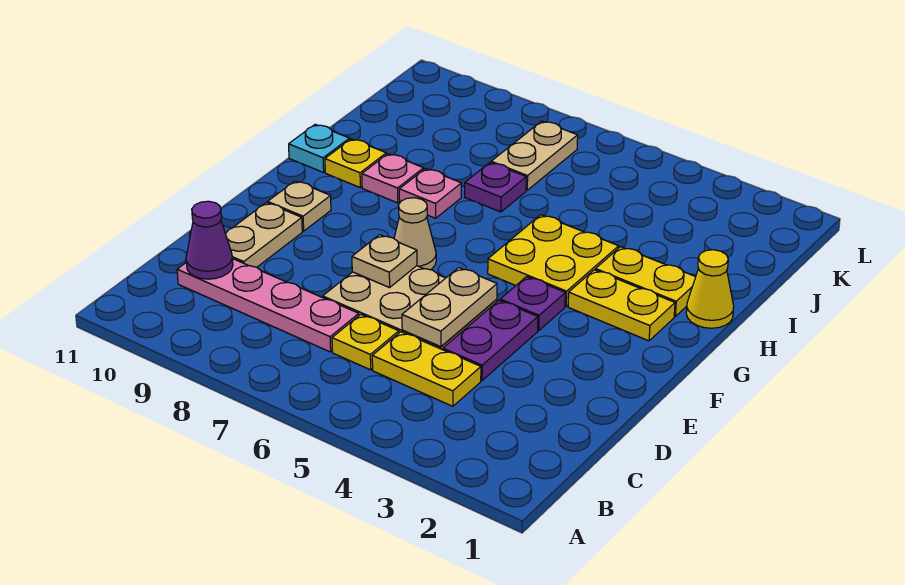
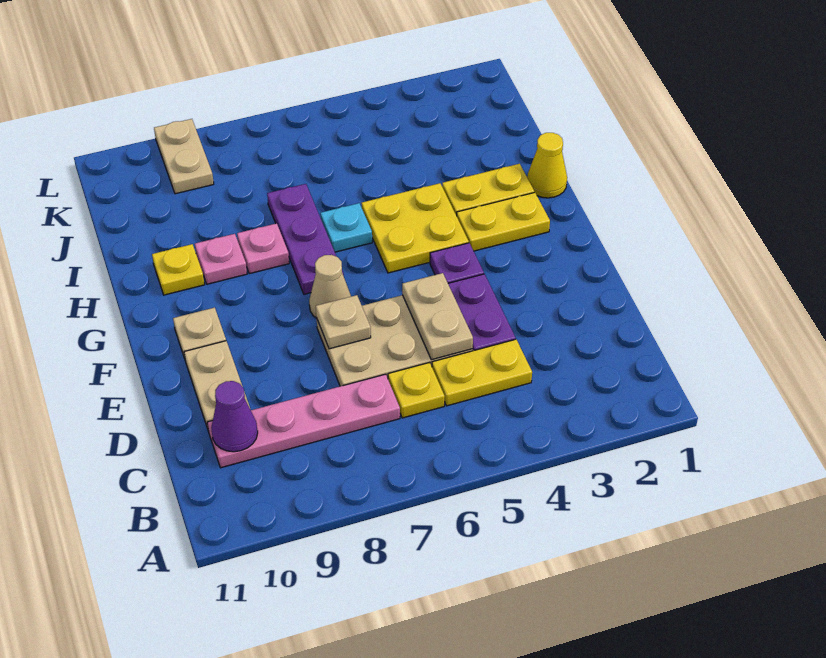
cyan plate H11 level 1 -> cyan plate H6 level 1
purple plate I7 level 1 -> purple plate G7:I7 level 1
tan plate J7:K7 level 1 -> tan plate K9:L9 level 1

